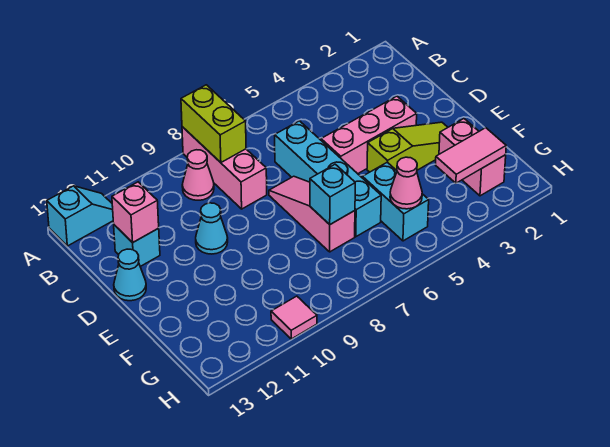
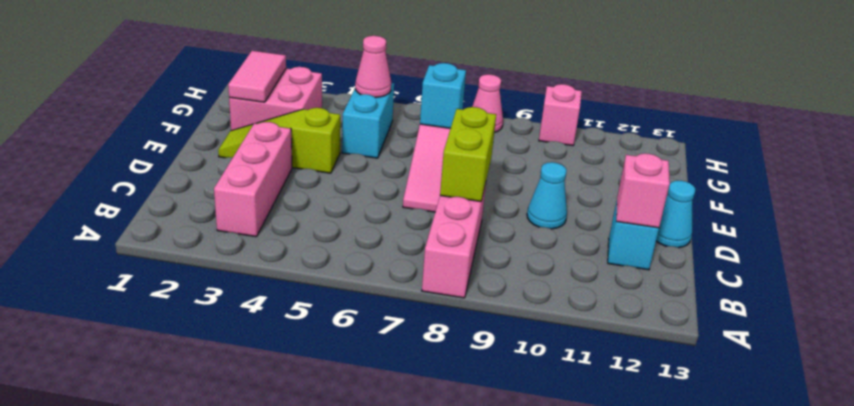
lime brick A8:B8 level 2 -> lime brick C8:D8 level 2
cyan slope A12:A13 level 1 top 13 -> none
pink cone B9 level 1 -> pink cone H8 level 1
cyan brick C6:F6 level 1 -> none
pink brick D3:D5 level 1 -> pink brick B3:D3 level 1
pink brick F2:G2 level 1 -> pink brick F2:G3 level 1
pink tile G2:G3 level 2 -> pink tile F2:G2 level 2
pink tile H10 level 1 -> pink brick H10 level 1

